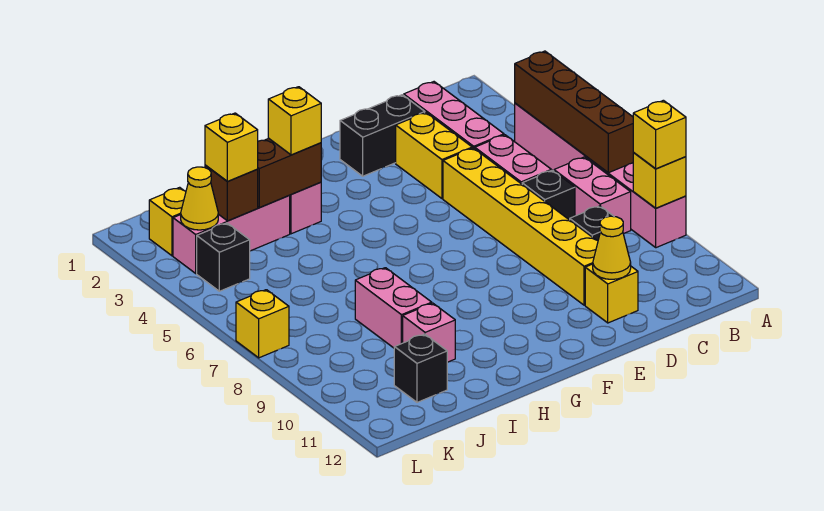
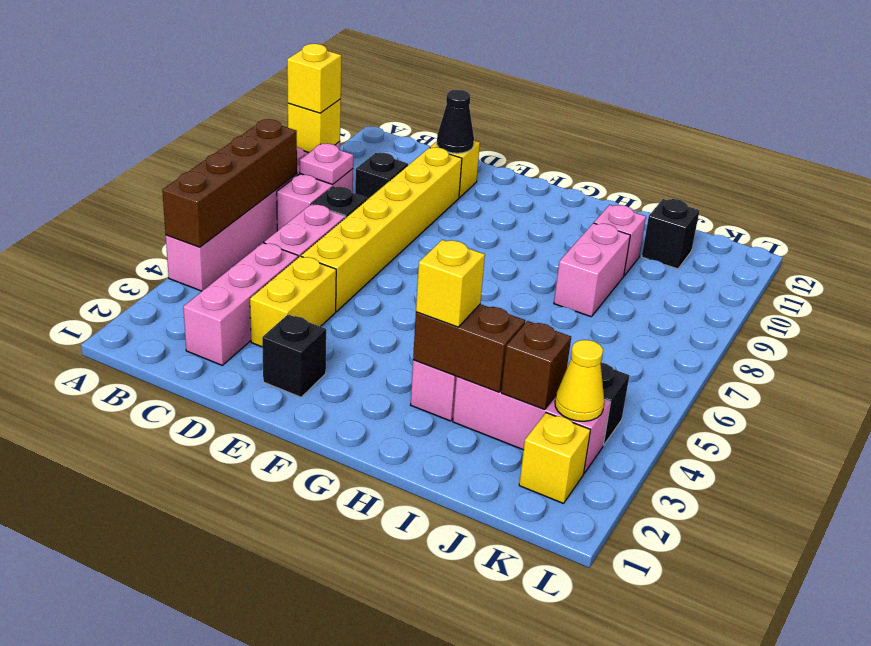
none -> pink plate B8 level 2
black brick D2:E2 level 1 -> black brick E2 level 1
yellow cone D11 level 2 -> black cone D11 level 2
yellow brick J3 level 3 -> none
yellow brick L7 level 1 -> none

